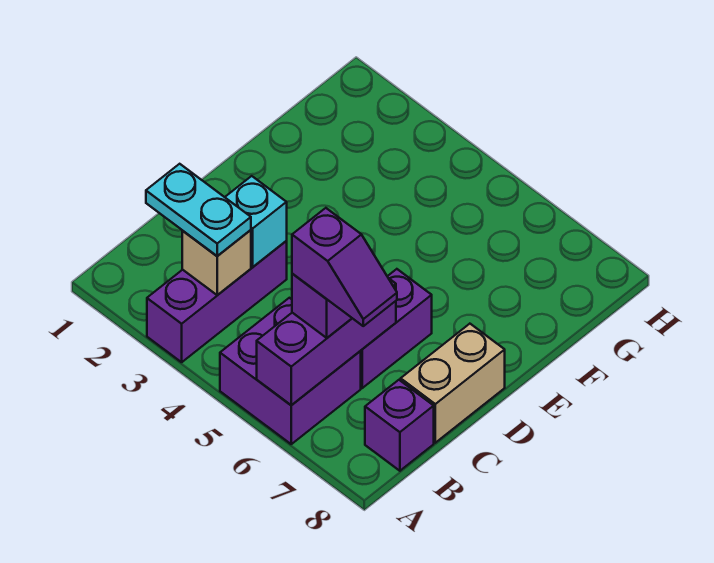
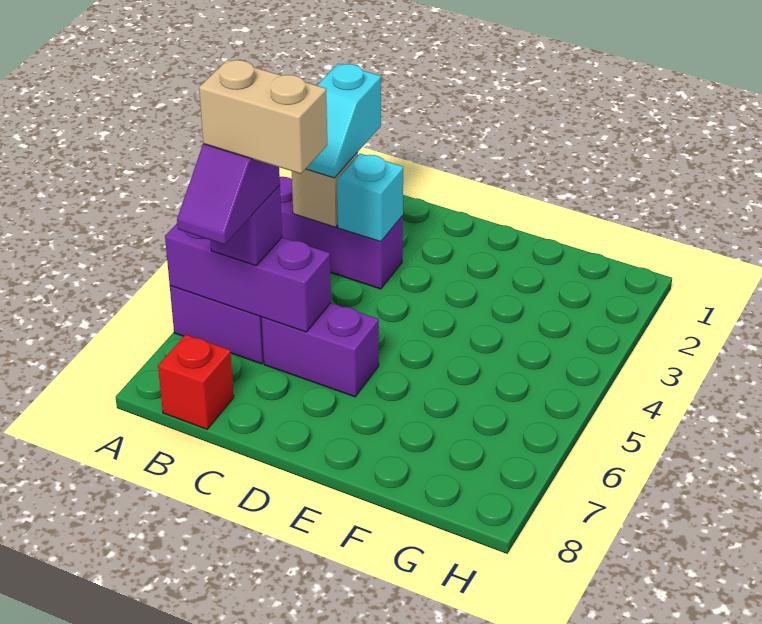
cyan plate B2:B3 level 3 -> cyan slope B2:B3 level 3 top 2
purple brick B8 level 1 -> red brick B8 level 1
tan brick C8:D8 level 1 -> tan brick B6:C6 level 5

